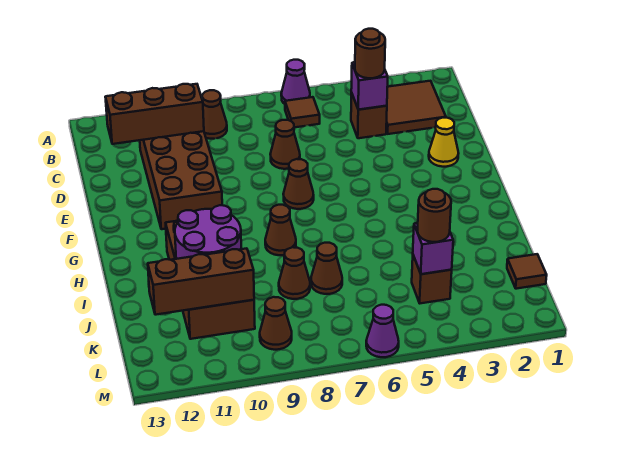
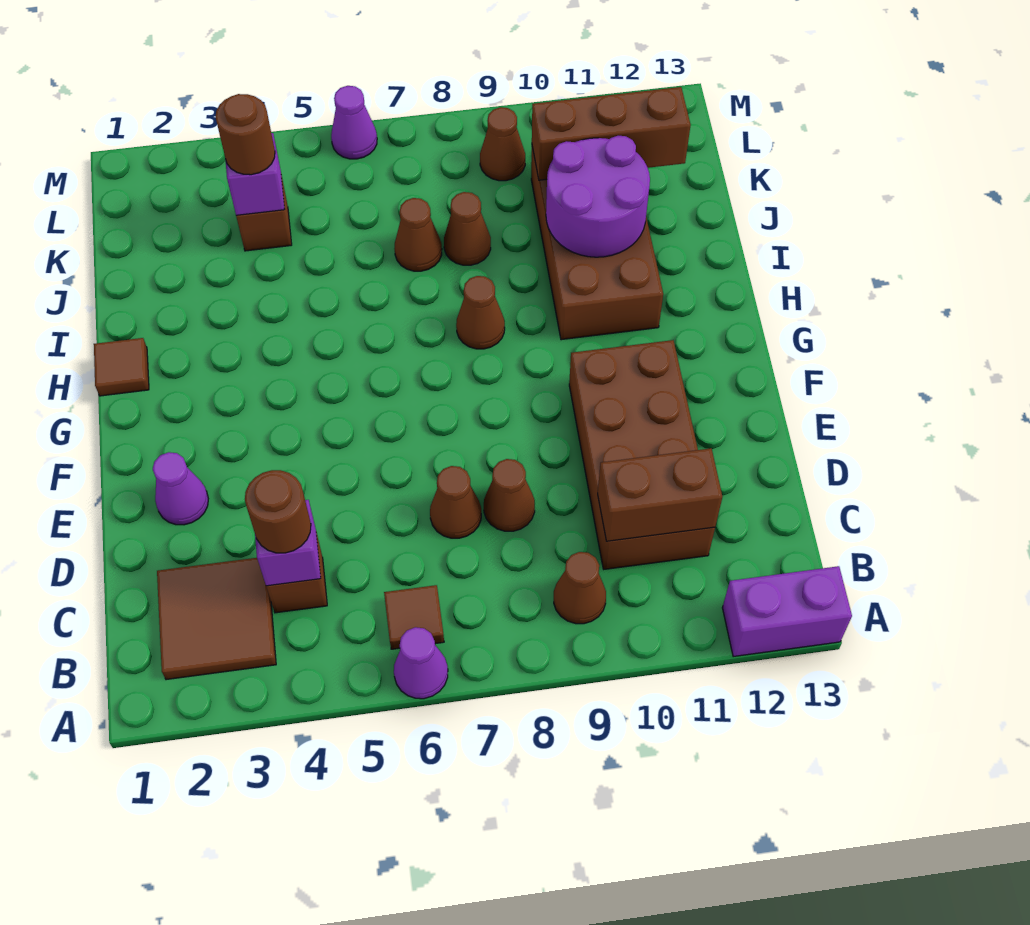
none -> purple brick A12:A13 level 1
brown brick C10:C12 level 2 -> brown brick C10:C11 level 2
yellow cone E2 level 1 -> purple cone E2 level 1
brown cone F7 level 1 -> brown cone D8 level 1
brown tile K1 level 1 -> brown tile H1 level 1

